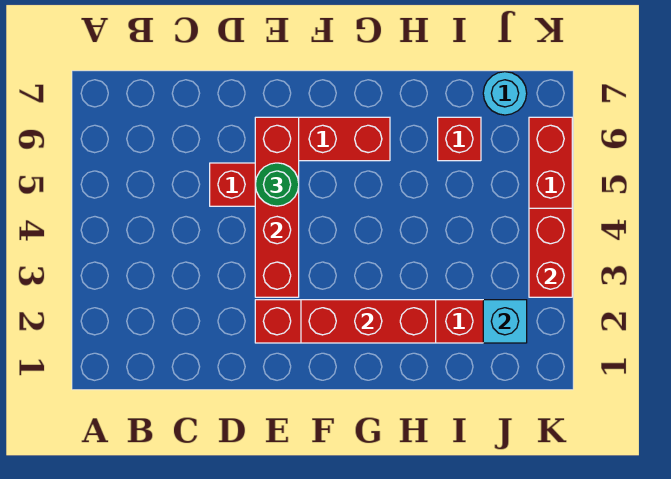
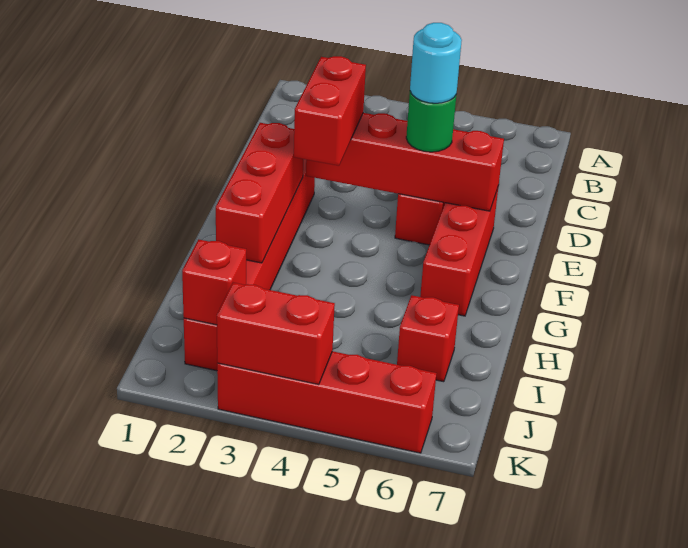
none -> red brick E3:F3 level 3
cyan brick J2 level 2 -> red brick J2 level 2
cyan round brick J7 level 1 -> cyan round brick E5 level 4

